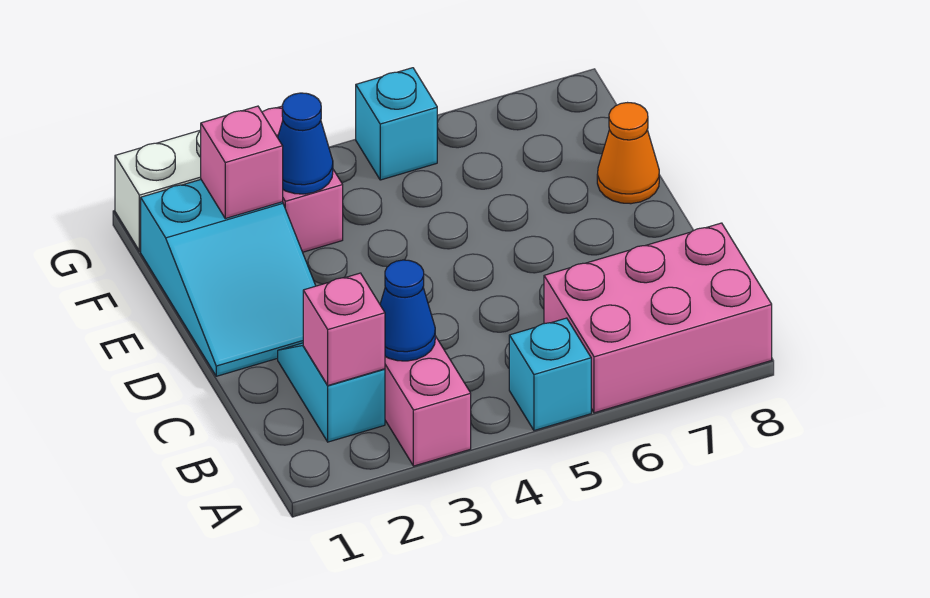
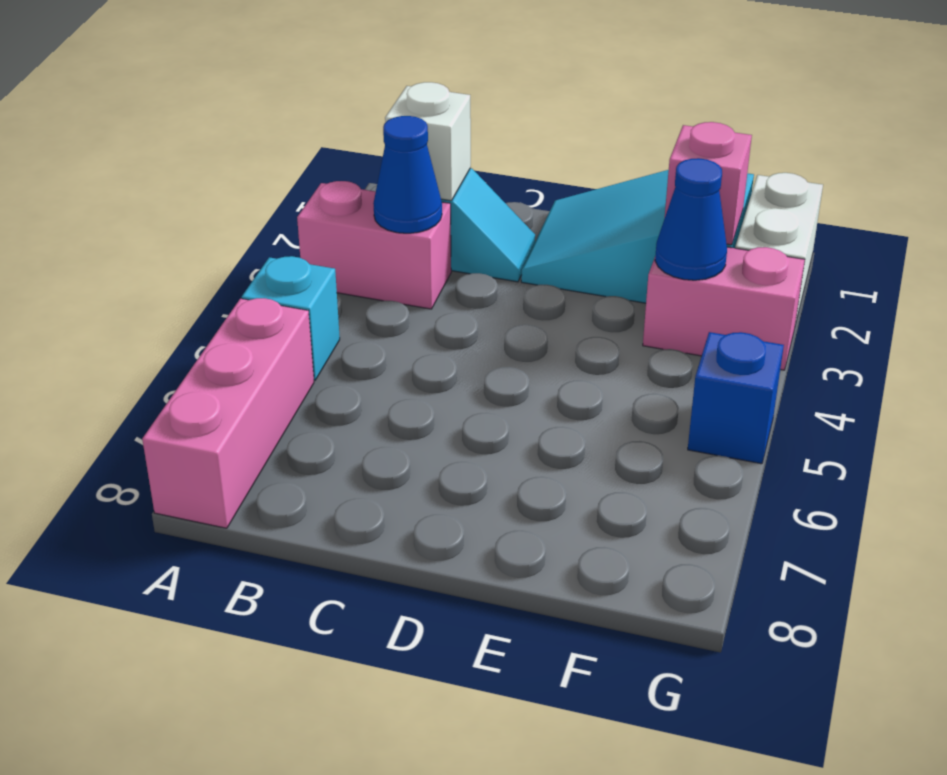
pink brick A6:B8 level 1 -> pink brick A6:A8 level 1
pink brick B2 level 2 -> white brick B2 level 2
orange cone E8 level 1 -> none
cyan brick G5 level 1 -> blue brick G5 level 1

